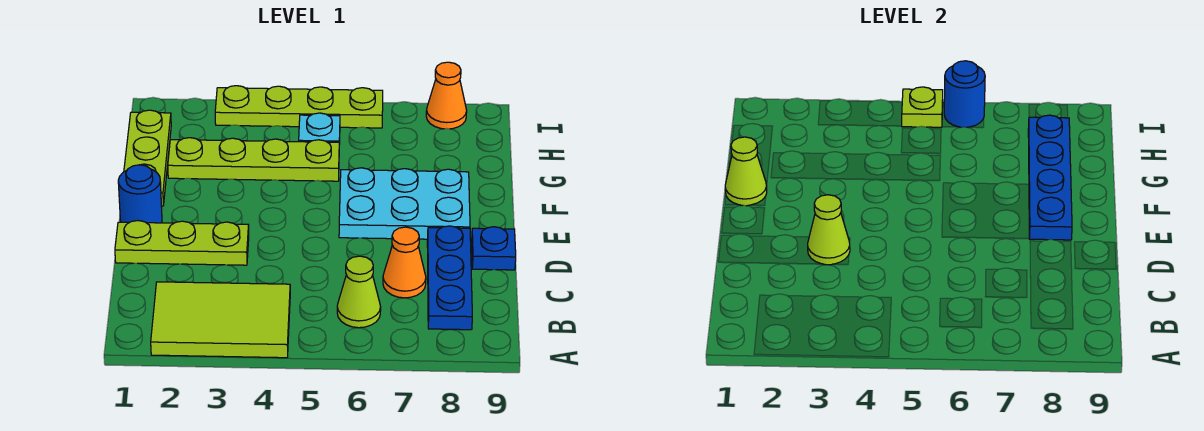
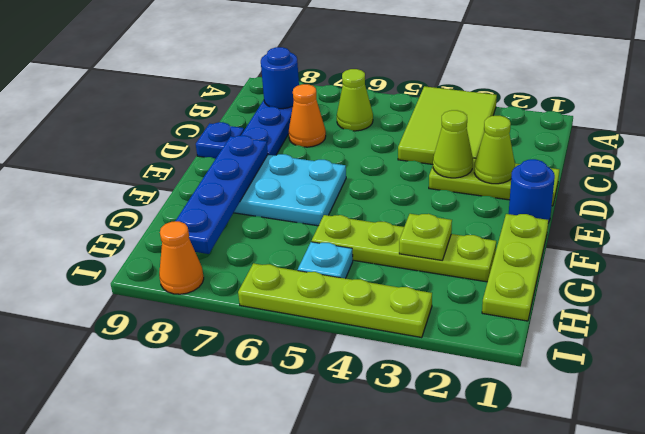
lime tile A2:B4 level 1 -> lime tile A3:C4 level 1
lime cone F1 level 2 -> lime cone D2 level 2
lime plate I5 level 2 -> lime plate G3 level 2
blue round brick I6 level 2 -> blue round brick B8 level 2

